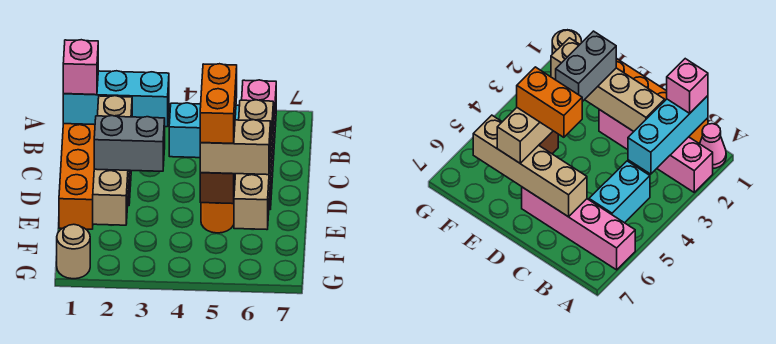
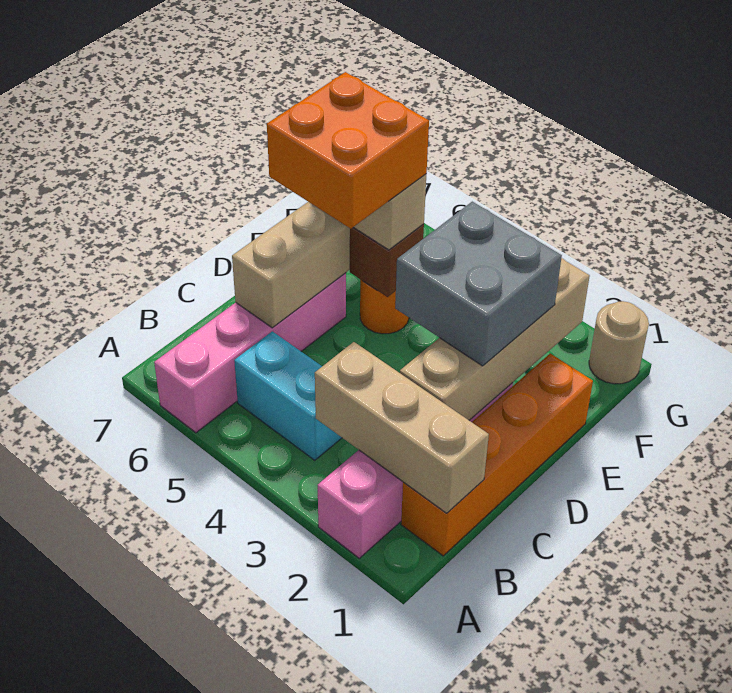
pink cone A1 level 1 -> none
cyan brick B1:B3 level 2 -> tan brick B1:B3 level 2
pink brick B1 level 3 -> none
orange brick D5:E5 level 4 -> orange brick D5:E6 level 4
grey brick E2:E3 level 3 -> grey brick D2:E3 level 3

